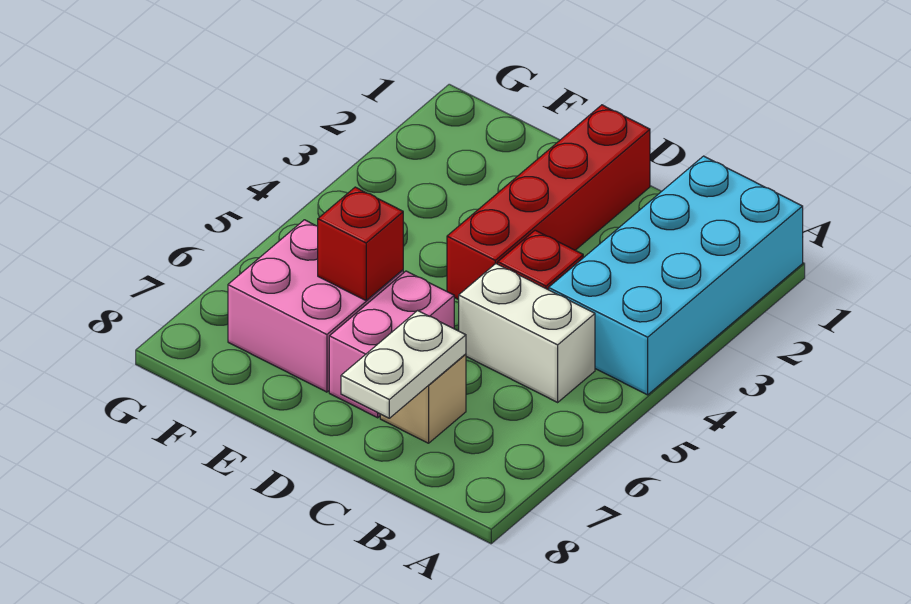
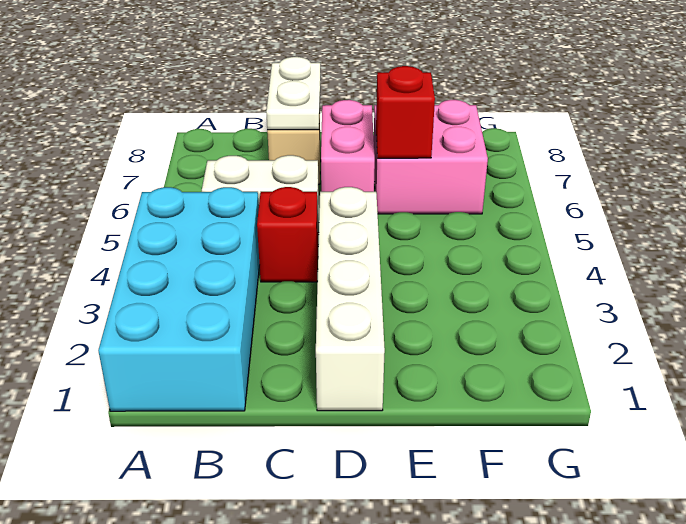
red brick D1:D4 level 1 -> white brick D1:D4 level 1

